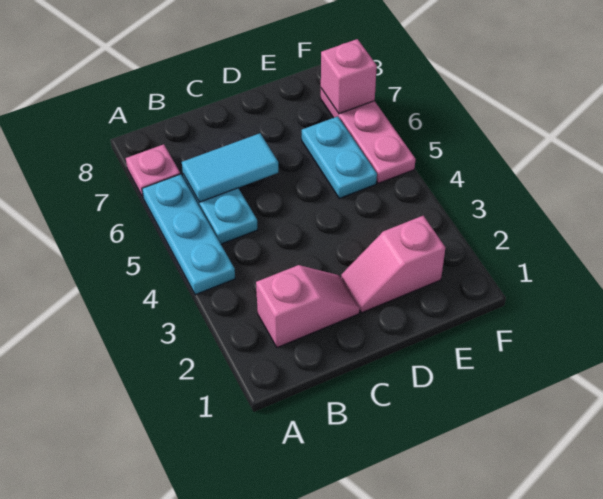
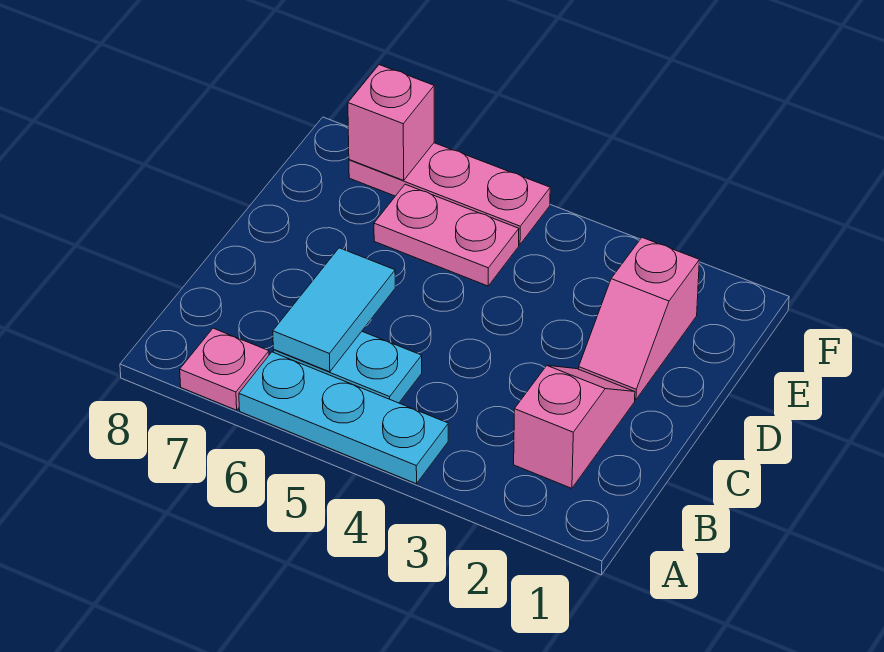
cyan plate E5:E6 level 1 -> pink plate E5:E6 level 1

